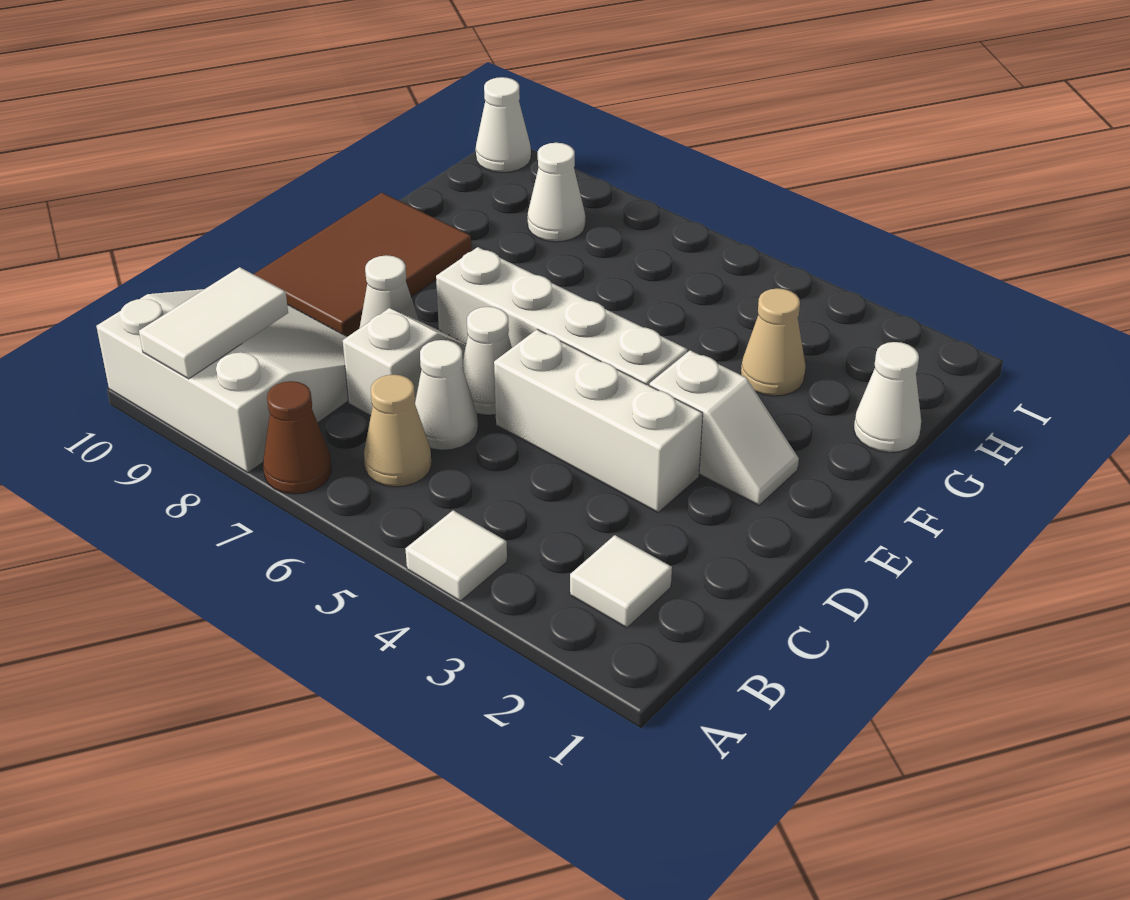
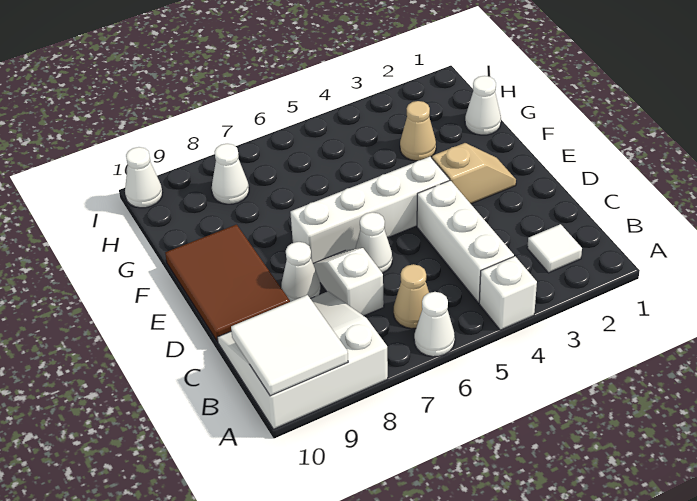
white tile A4 level 1 -> white brick A4 level 1
brown cone A7 level 1 -> none
white tile A9:B9 level 2 -> white tile A9:B10 level 2
white cone C6 level 1 -> white cone A6 level 1
white brick D3:D5 level 1 -> white brick B4:D4 level 1
white slope E2:E3 level 1 top 3 -> tan slope E2:E3 level 1 top 3

